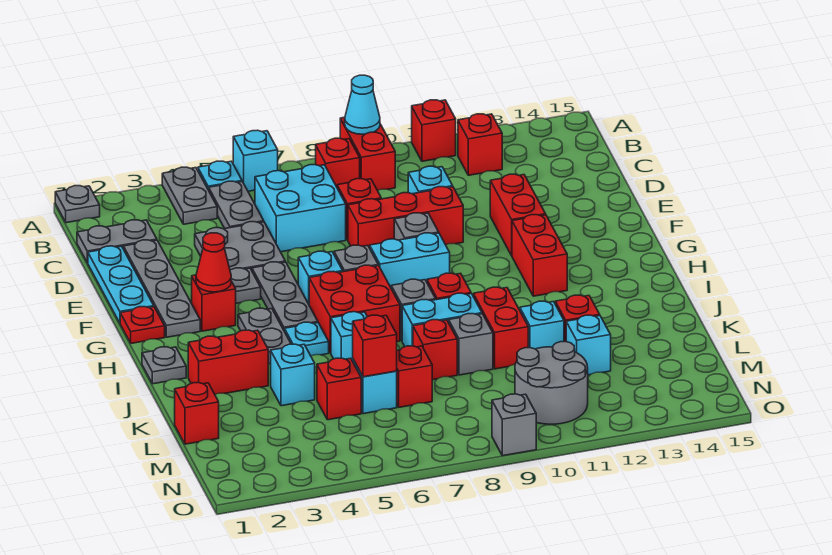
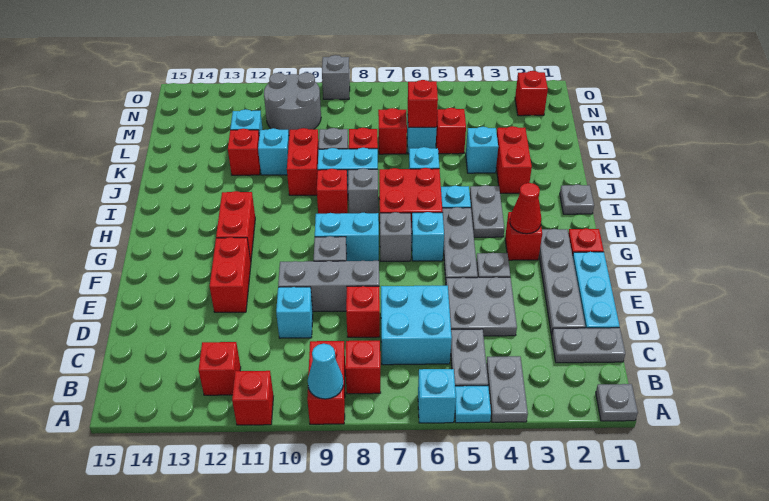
red brick E8:E10 level 1 -> grey brick E8:E10 level 1
red brick J2:J3 level 1 -> red brick J3:K3 level 1
red brick L1 level 1 -> red brick N2 level 1

